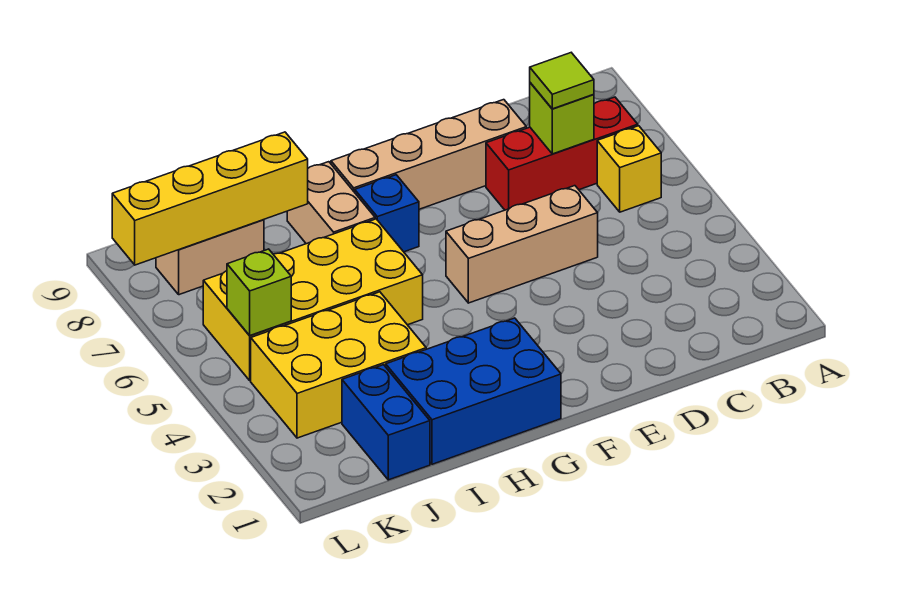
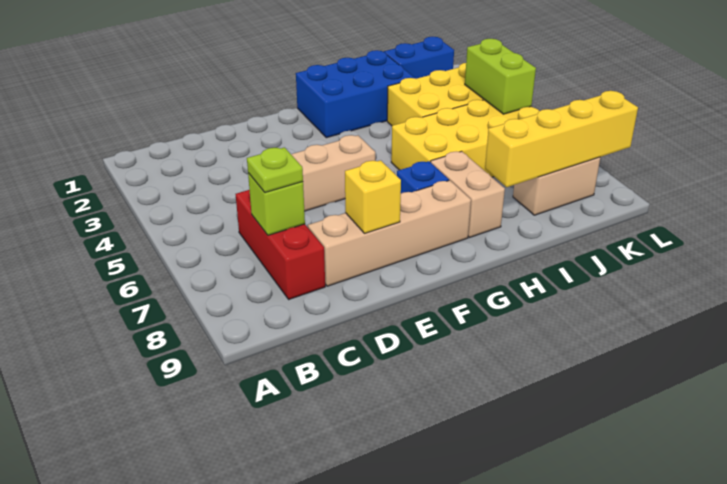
yellow brick B6 level 1 -> yellow brick E8 level 2
red brick B7:D7 level 1 -> red brick C6:C8 level 1
lime tile C7 level 3 -> lime plate C7 level 3
blue brick J1:J2 level 1 -> blue brick J1:K1 level 1
lime brick K5 level 2 -> lime brick K4:K5 level 2

